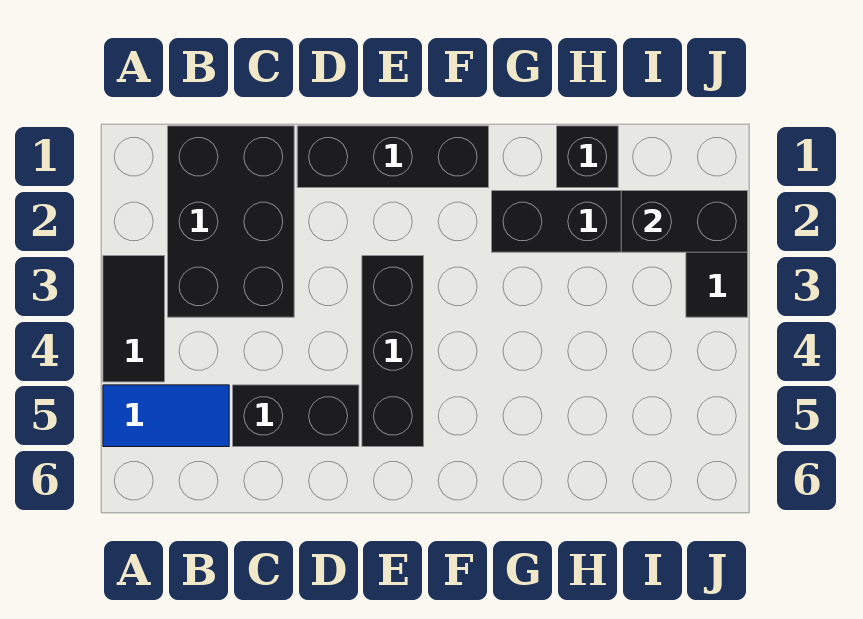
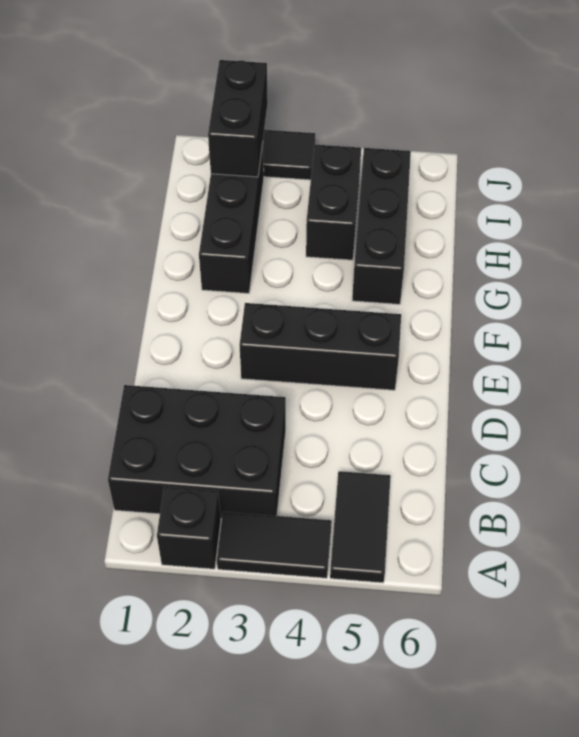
blue tile A5:B5 level 1 -> black tile A5:B5 level 1
black brick C5:D5 level 1 -> black brick H4:I4 level 1
black brick D1:F1 level 1 -> black brick G5:I5 level 1
black brick H1 level 1 -> black brick A2 level 1

